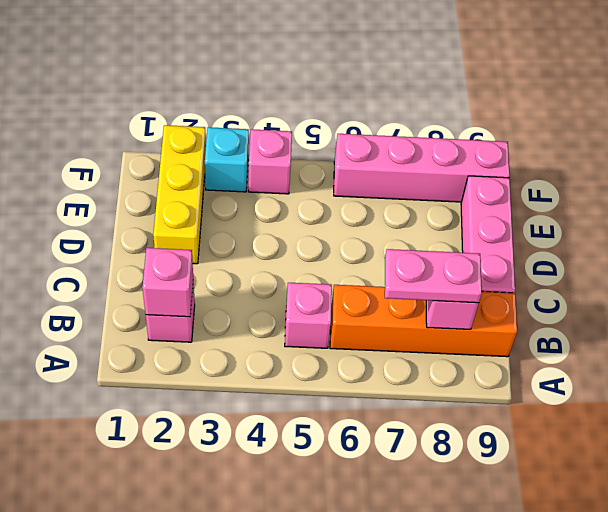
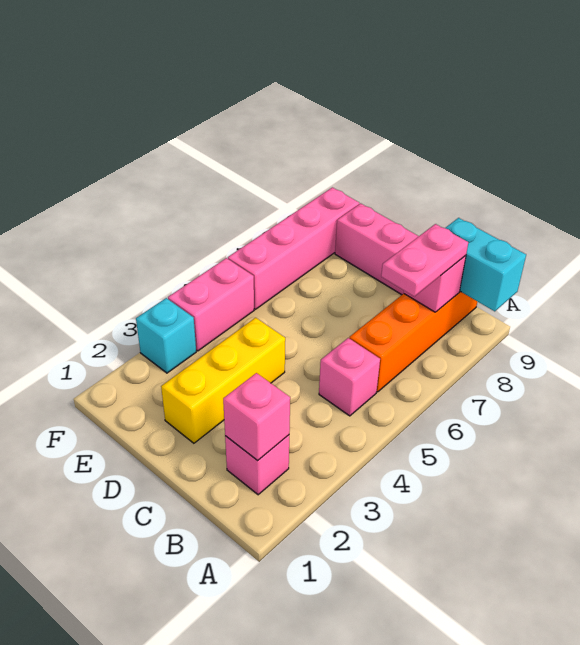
none -> cyan brick A9:B9 level 2
yellow brick D2:F2 level 1 -> yellow brick D2:D4 level 1
pink brick F4 level 1 -> pink brick F4:F5 level 1

